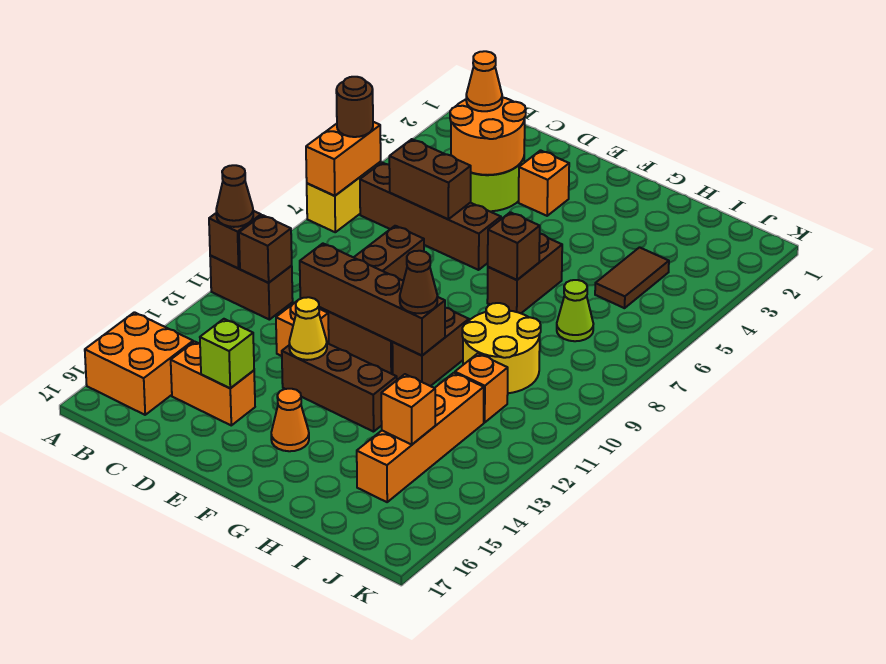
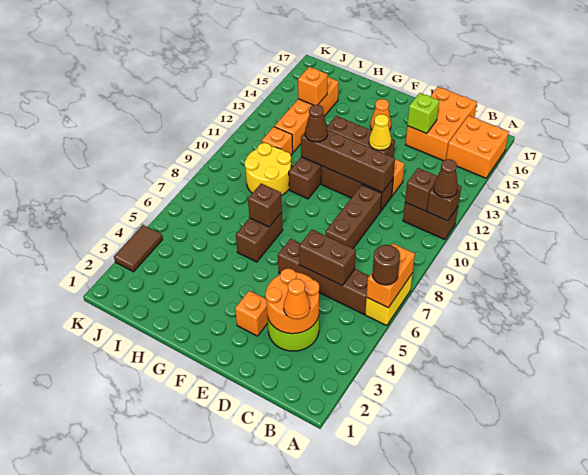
orange brick C15:D15 level 1 -> orange brick C15:D17 level 1
brown tile I4:I5 level 1 -> brown tile K3:K4 level 1
lime cone I7 level 1 -> none

